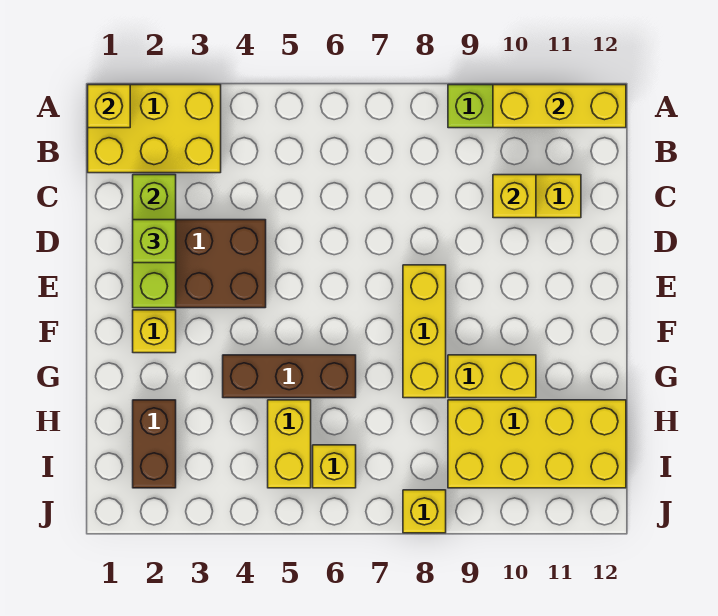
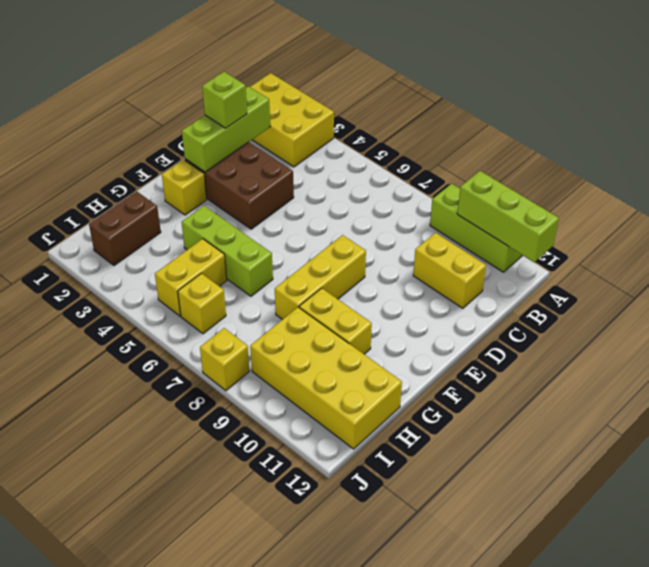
yellow brick A1 level 2 -> none
yellow brick A10:A12 level 2 -> lime brick A10:A12 level 2
yellow brick C10 level 2 -> none
brown brick G4:G6 level 1 -> lime brick G4:G6 level 1

